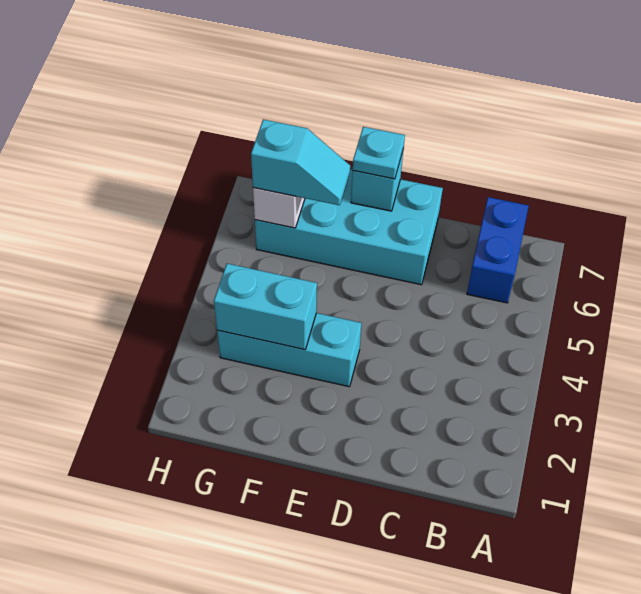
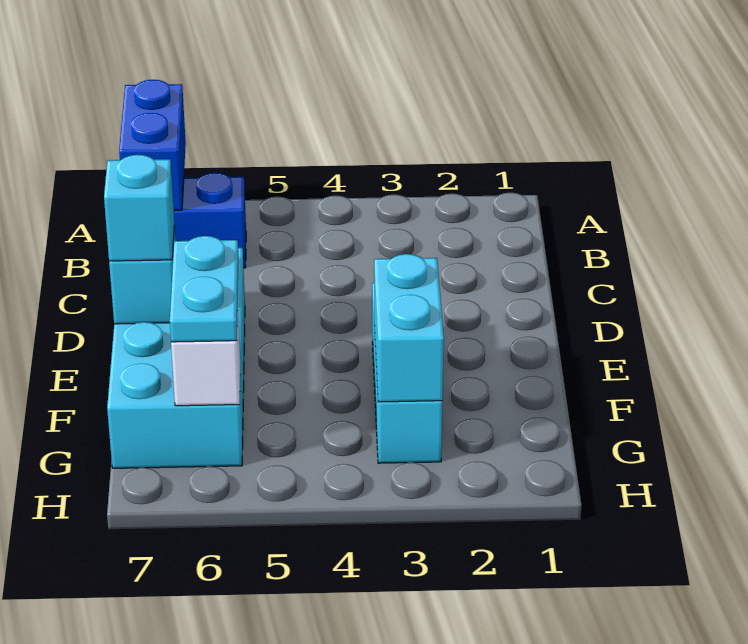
none -> blue brick A7:B7 level 2
cyan plate E7 level 3 -> cyan brick E7 level 3
cyan slope F6:G6 level 3 top G -> cyan plate F6:G6 level 3

